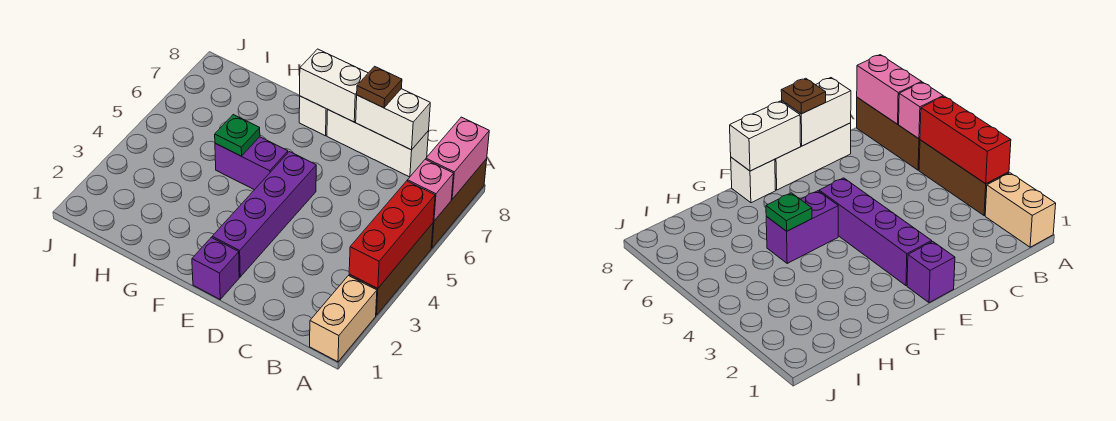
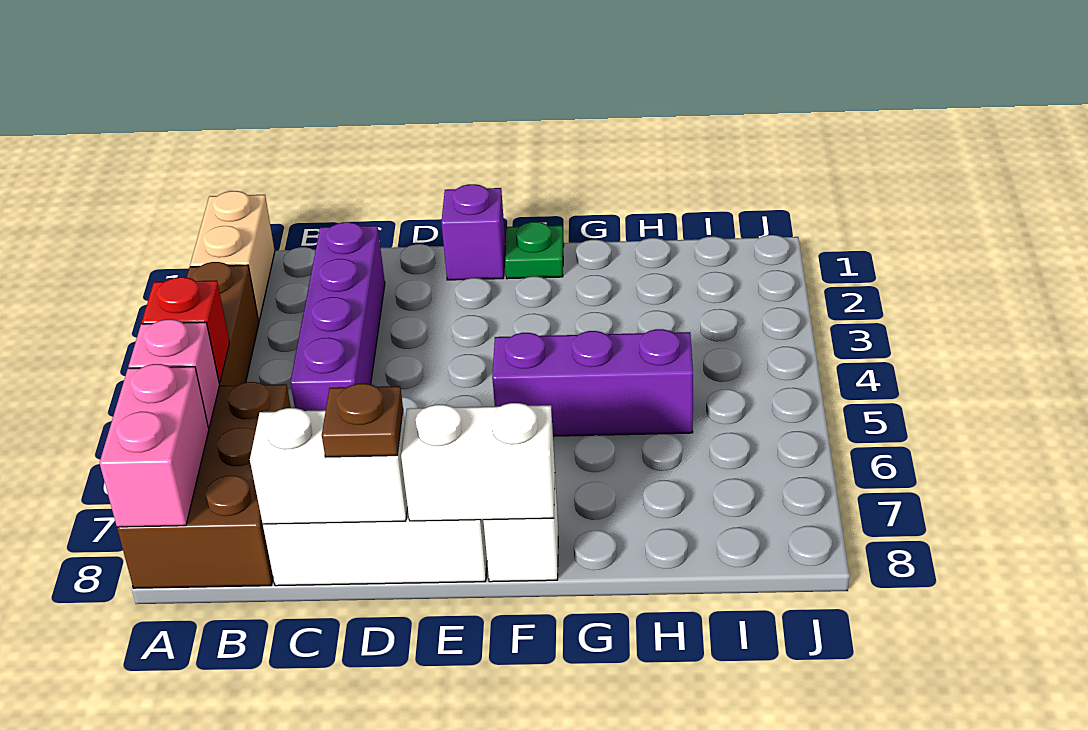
red brick A3:A5 level 2 -> red brick A5 level 2
brown brick A6:A8 level 1 -> brown brick A6:B8 level 1
purple brick E2:E5 level 1 -> purple brick C2:C5 level 1
purple brick F5:G5 level 1 -> purple brick F5:H5 level 1
green plate G5 level 2 -> green plate F1 level 1

